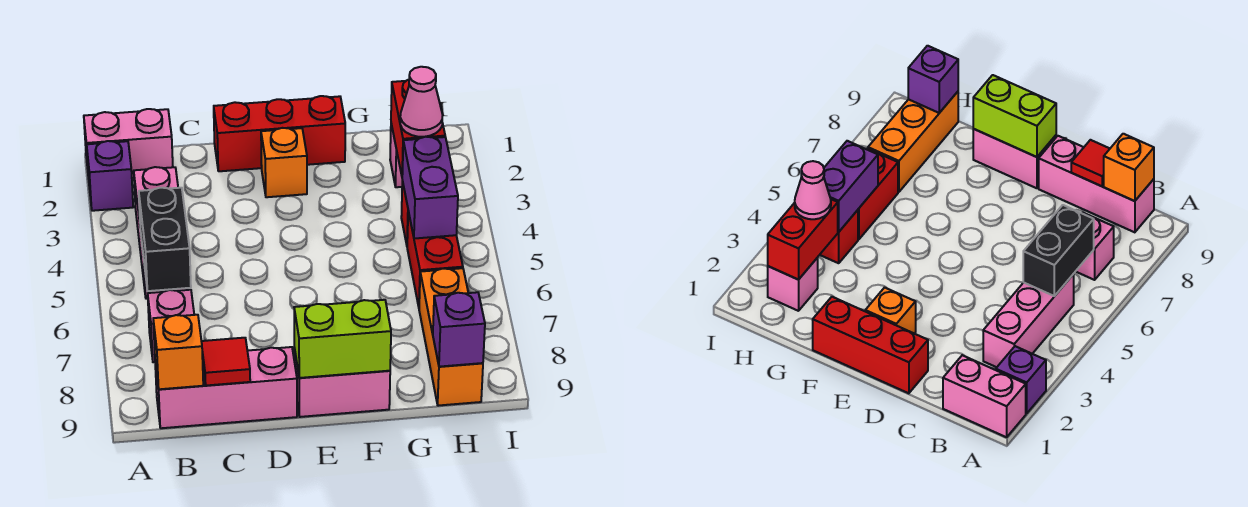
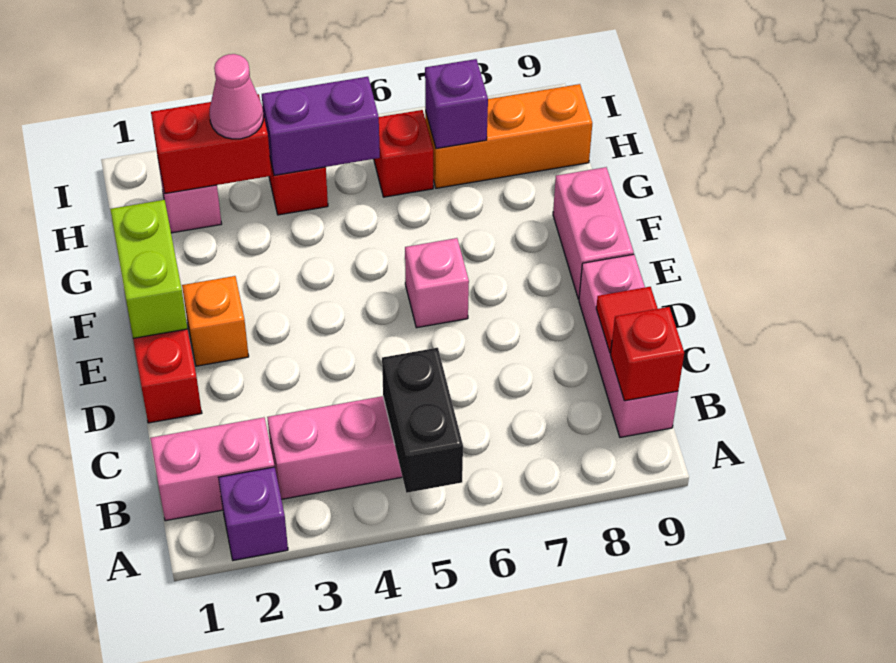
pink brick A1:B1 level 1 -> pink brick B1:B2 level 1
black brick B5:B6 level 2 -> black brick A5:B5 level 2
pink brick B7 level 1 -> pink brick E6 level 1
orange brick B9 level 2 -> red brick B9 level 2
lime brick E9:F9 level 2 -> lime brick E1:F1 level 2
red brick H5:H6 level 1 -> red brick H6 level 1
purple brick H9 level 2 -> purple brick H7 level 2

